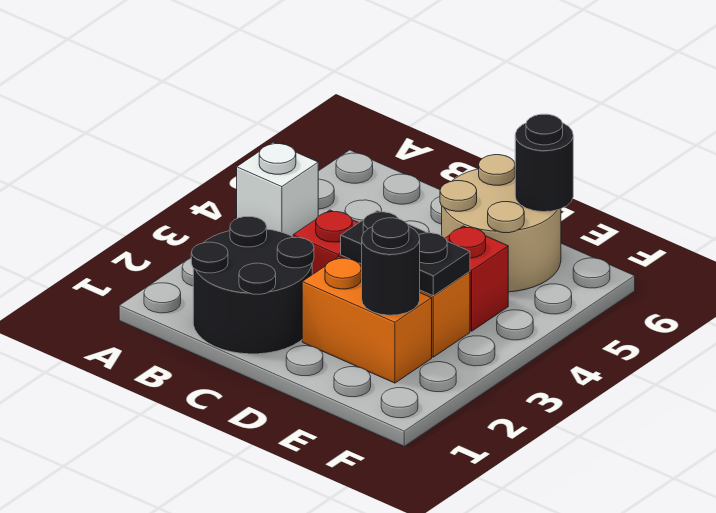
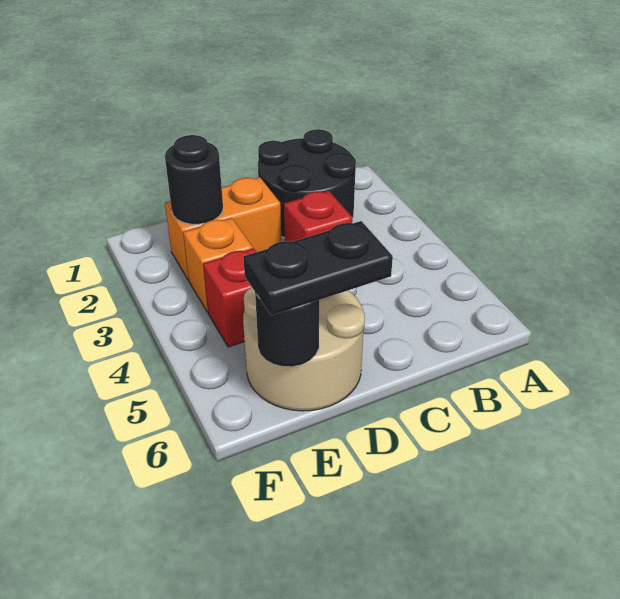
white brick A4 level 1 -> none
black plate D3:E3 level 2 -> black plate D6:E6 level 3

